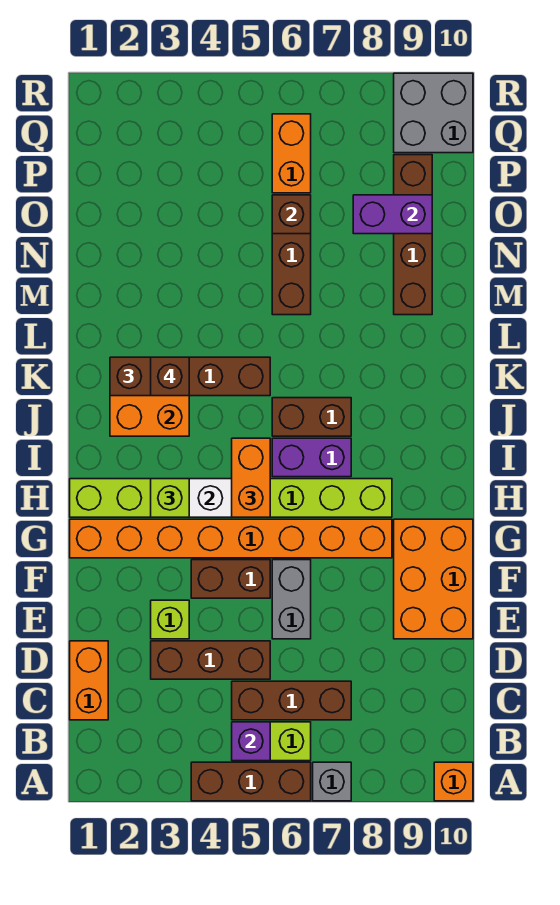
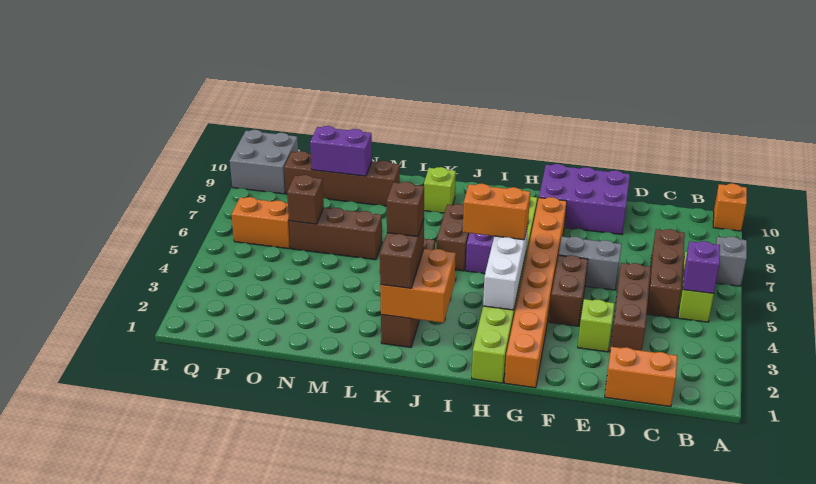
brown brick A4:A6 level 1 -> none
orange brick E9:G10 level 1 -> purple brick E9:G10 level 1
lime brick H3 level 3 -> lime brick K9 level 1
purple brick O8:O9 level 2 -> purple brick N9:O9 level 2

